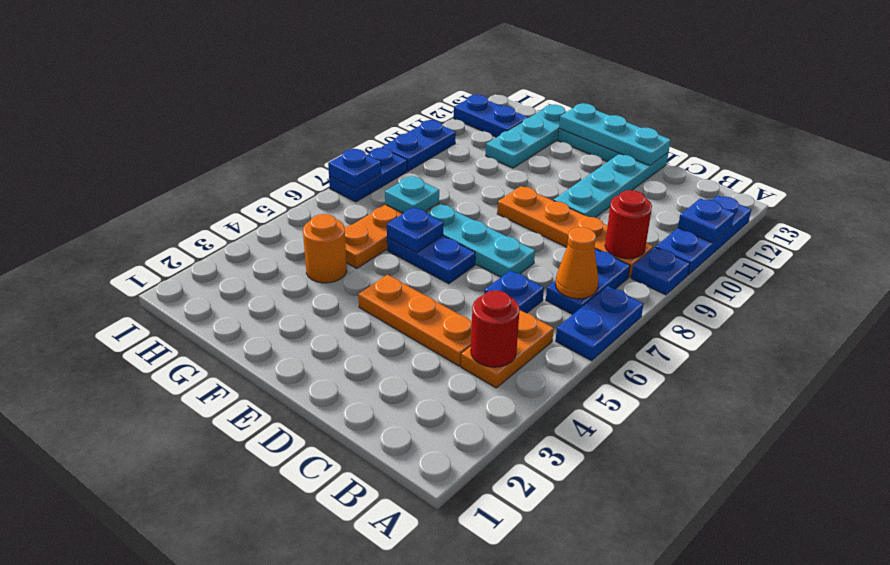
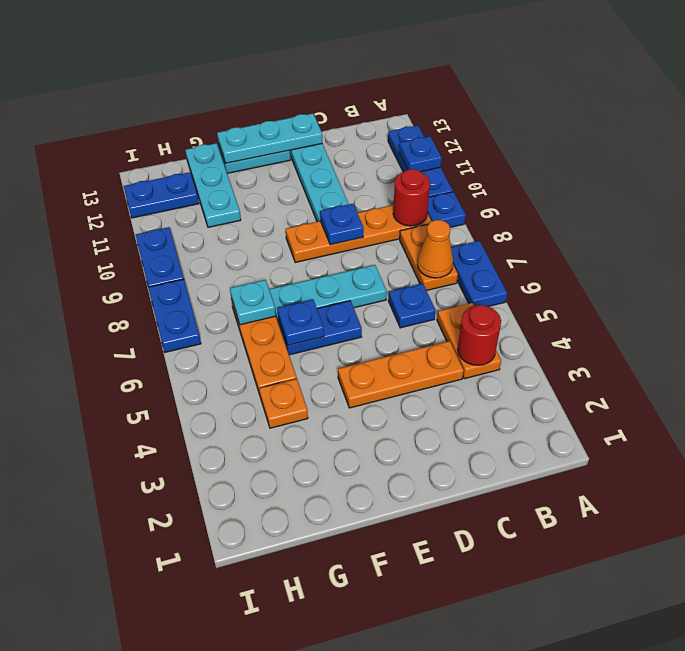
blue plate B7:B8 level 1 -> orange plate B7:B8 level 1
orange round brick G4 level 1 -> orange plate G4 level 1
blue plate I7 level 2 -> blue plate D9 level 2

